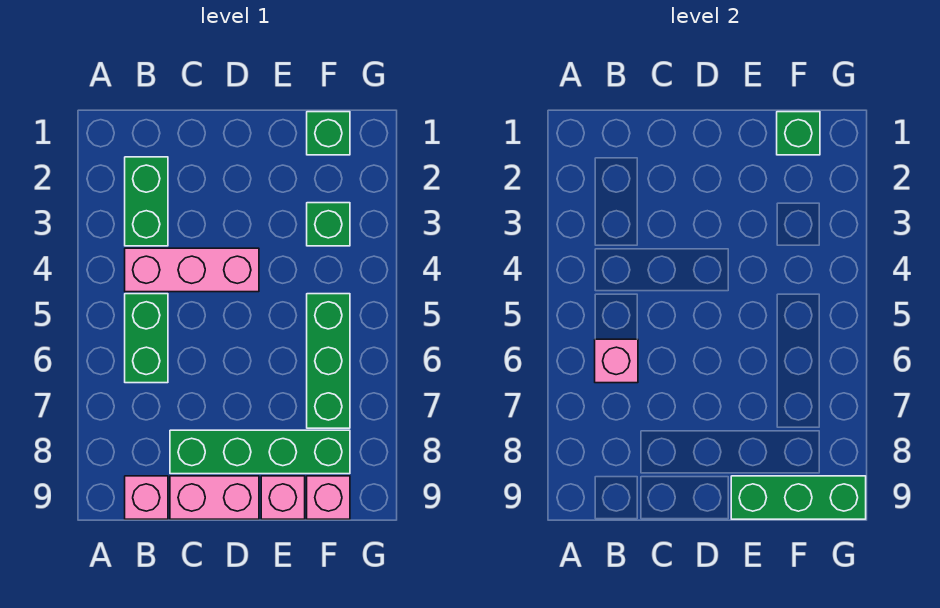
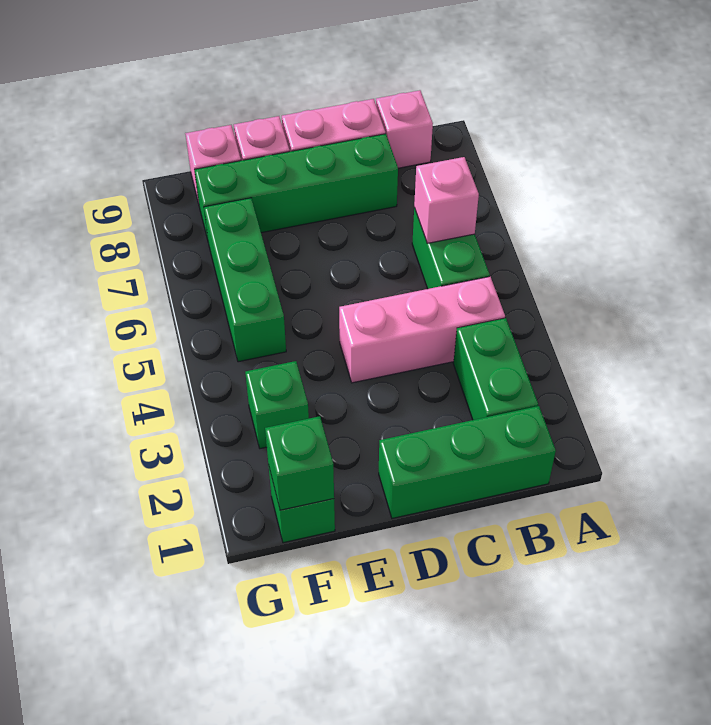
green brick E9:G9 level 2 -> green brick B1:D1 level 1

